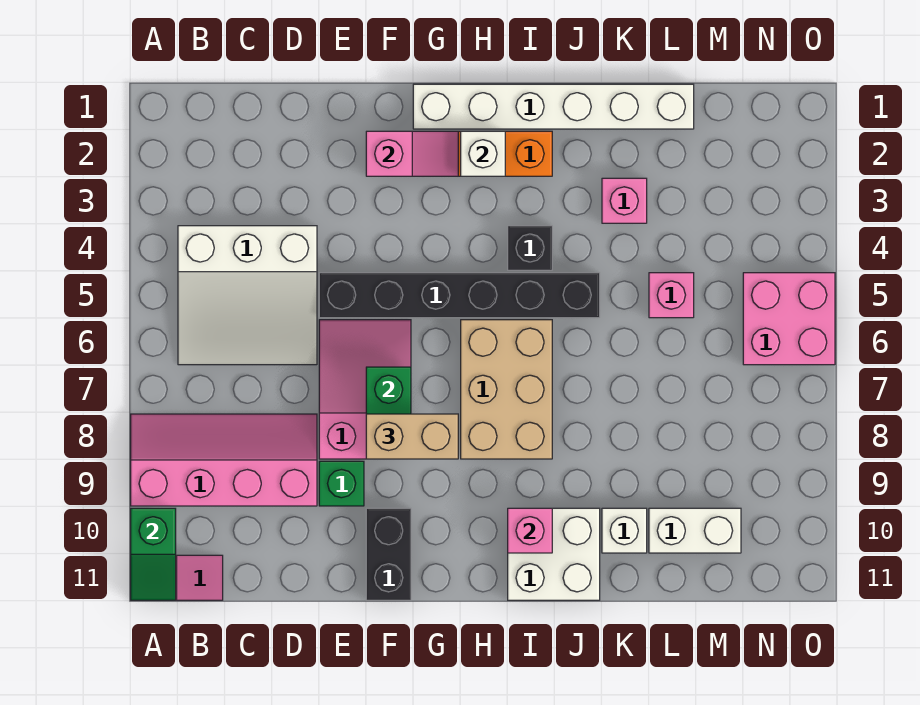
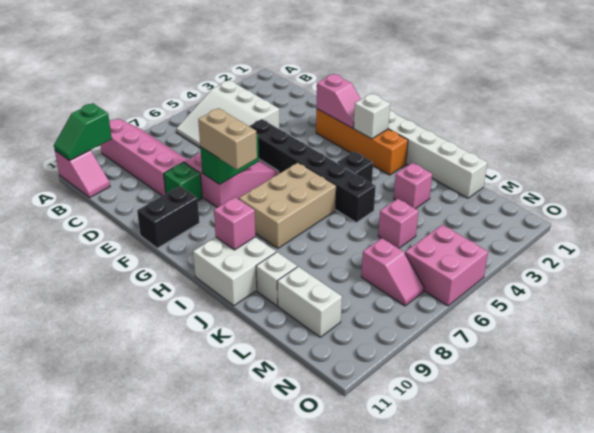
none -> pink slope M7:N7 level 1 top M

